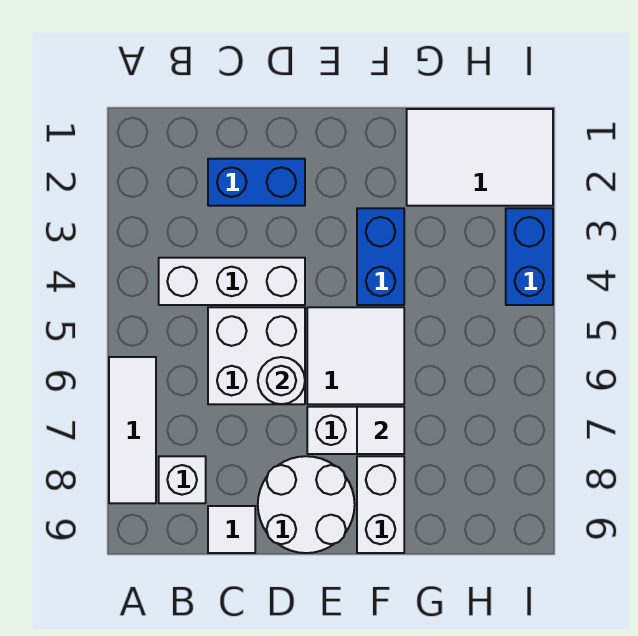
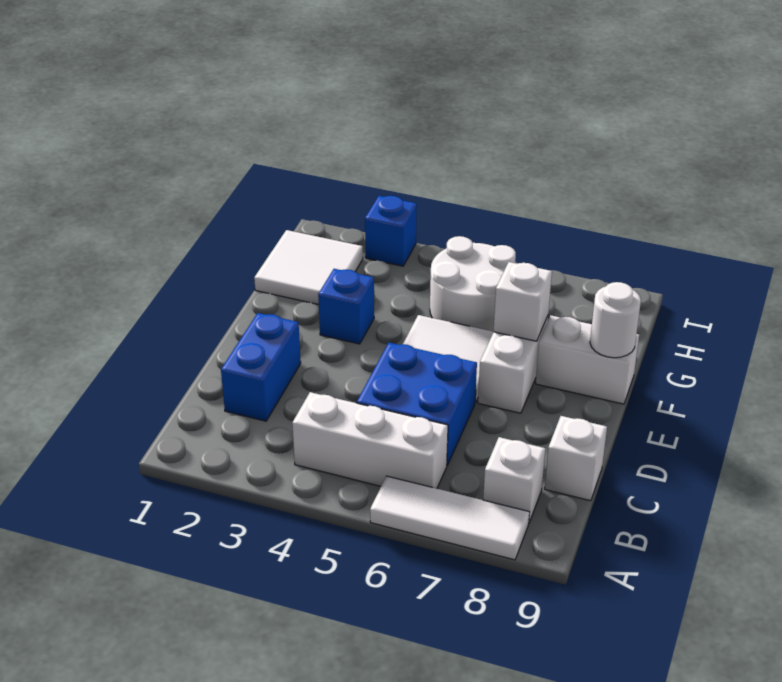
white brick B4:D4 level 1 -> white brick B4:B6 level 1
white brick C5:D6 level 1 -> blue brick C5:D6 level 1
white tile C9 level 1 -> white brick C9 level 1
white round brick D6 level 2 -> white round brick F9 level 2
white round brick D8:E9 level 1 -> white round brick G5:H6 level 1
blue brick F3:F4 level 1 -> blue brick F3 level 1
white tile F7 level 2 -> white brick F7 level 2
white tile G1:I2 level 1 -> white tile G1:H2 level 1
blue brick I3:I4 level 1 -> blue brick I3 level 1

